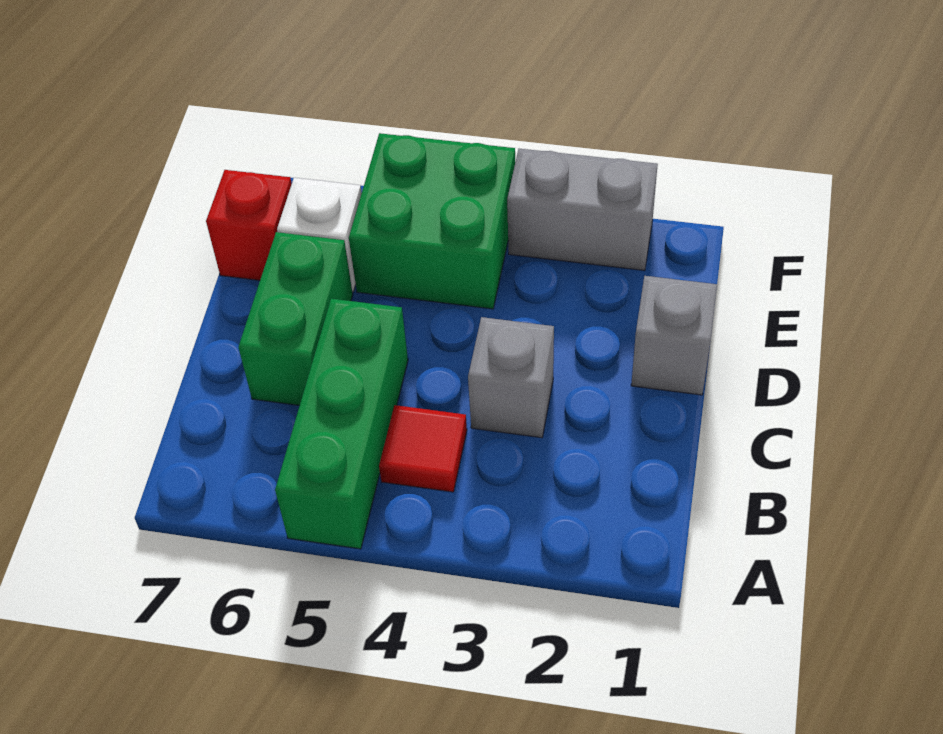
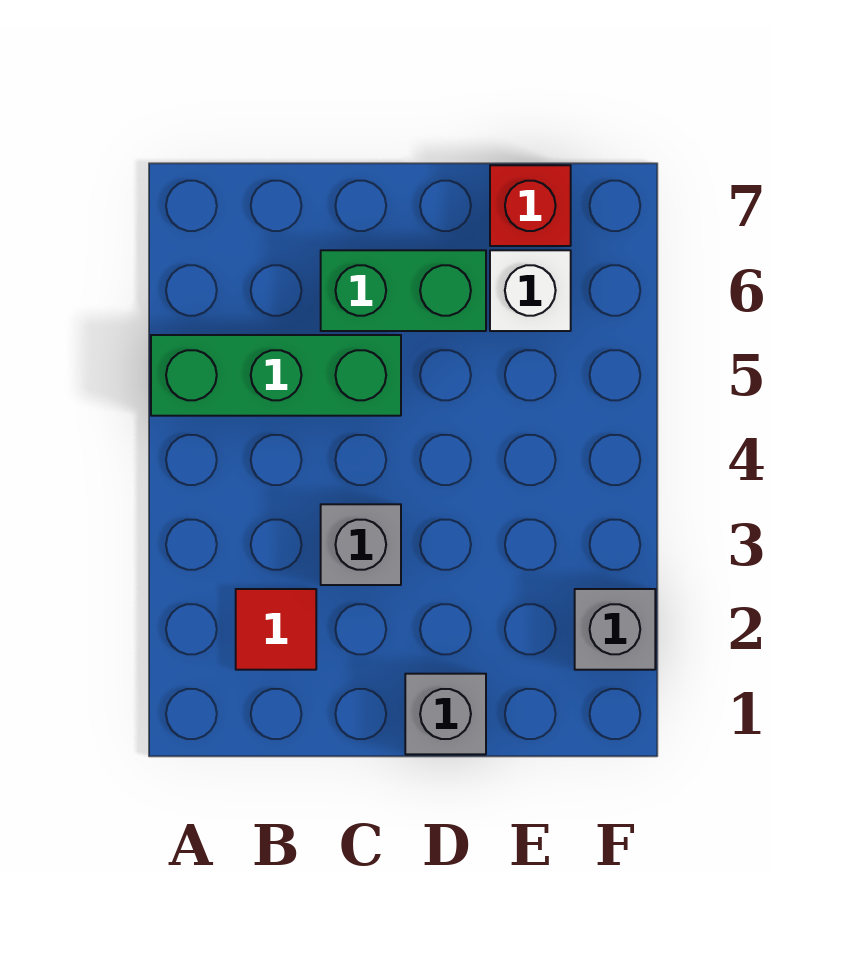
red tile B4 level 1 -> red tile B2 level 1
green brick E4:F5 level 1 -> none
grey brick F2:F3 level 1 -> grey brick F2 level 1

